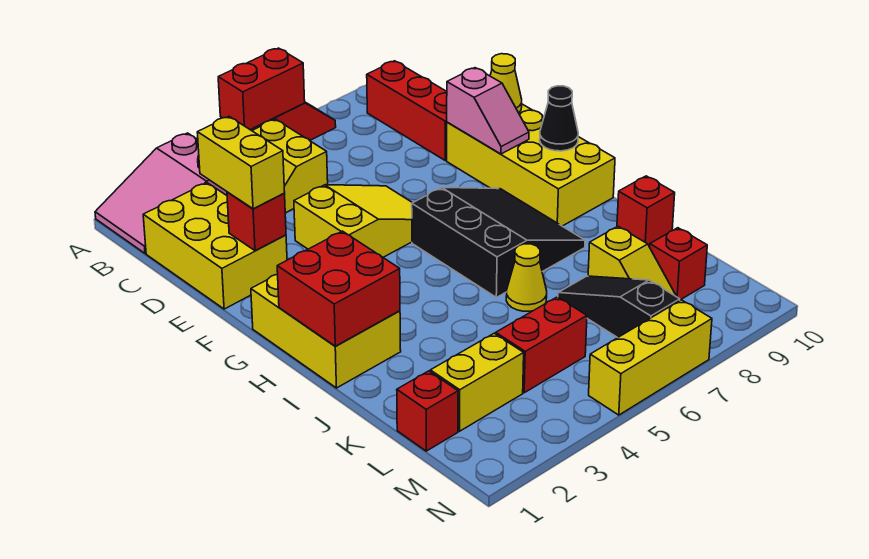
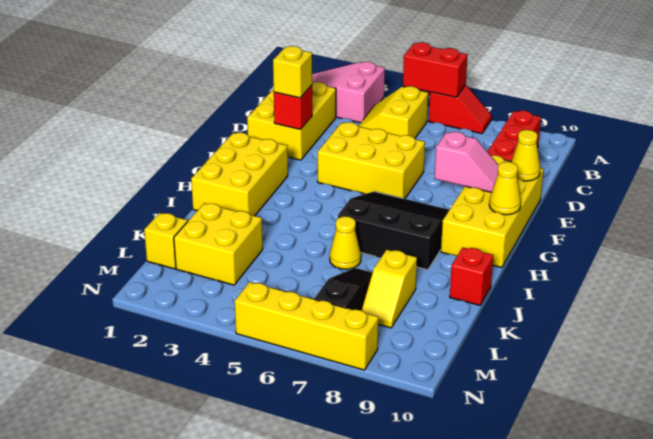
yellow brick D2:E2 level 3 -> yellow brick E2 level 3
yellow slope E4:F6 level 1 top 4 -> yellow brick E4:F6 level 1
pink slope E9:F9 level 2 top E -> pink slope F8:F9 level 2 top 8
black slope G6:I8 level 1 top 6 -> black slope G6:I8 level 1 top I
black cone G10 level 2 -> yellow cone G10 level 2
red brick H1:I2 level 2 -> none
red brick L1 level 1 -> yellow brick L1 level 1
yellow brick L2:L3 level 1 -> yellow brick K2:L3 level 1
red brick L4:L5 level 1 -> none
red brick L9 level 1 -> none
yellow brick N5:N7 level 1 -> yellow brick N5:N8 level 1

